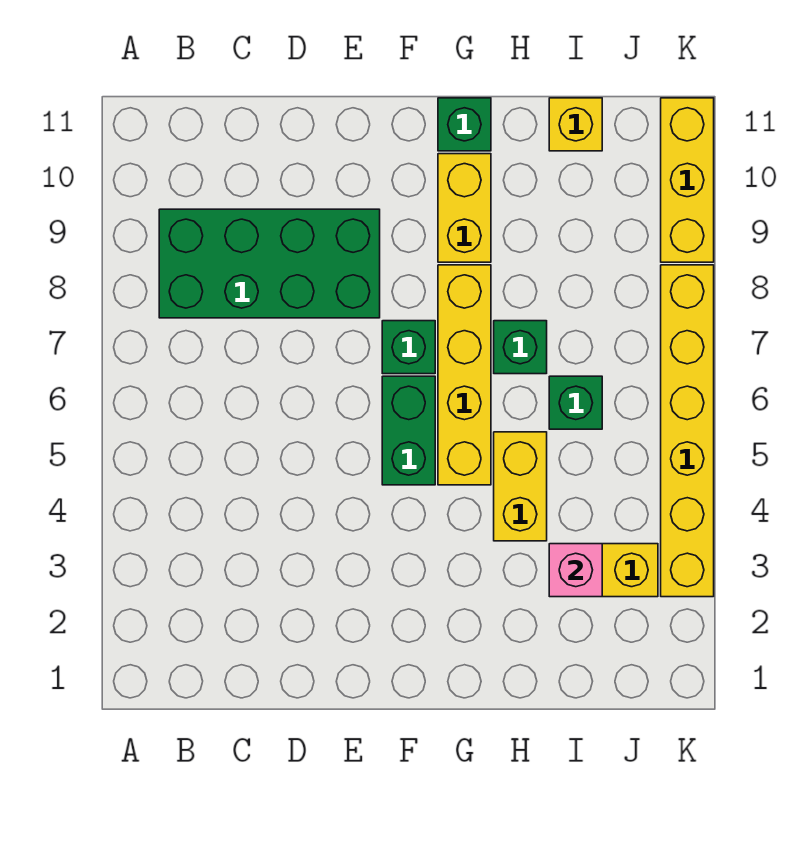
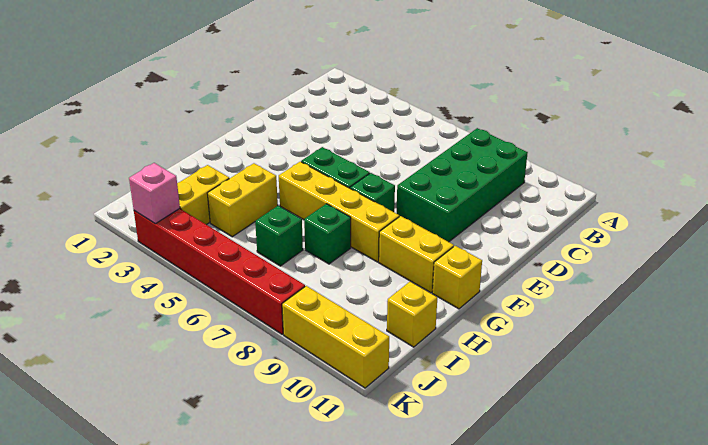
green brick G11 level 1 -> yellow brick G11 level 1
yellow brick H4:H5 level 1 -> yellow brick H4:I4 level 1
pink brick I3 level 2 -> pink brick K3 level 2
yellow brick K3:K8 level 1 -> red brick K3:K8 level 1

